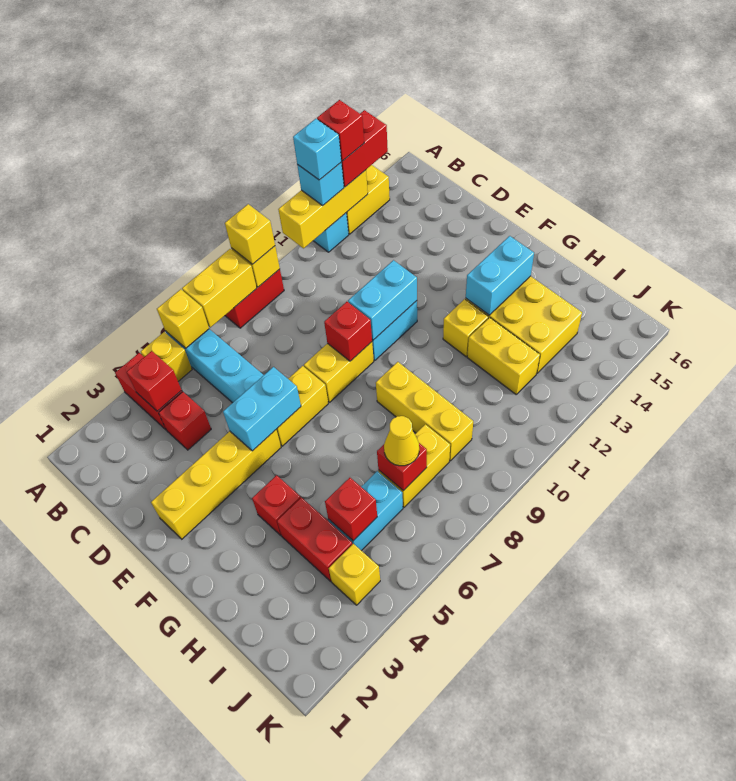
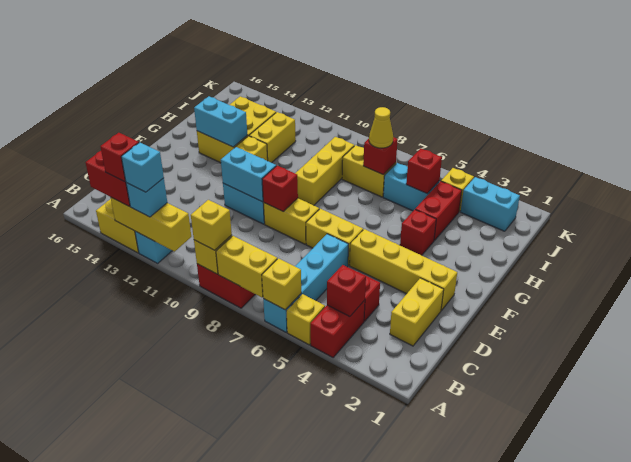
none -> yellow brick C2:D2 level 1
cyan brick E5:E6 level 2 -> cyan brick J2:J3 level 1

